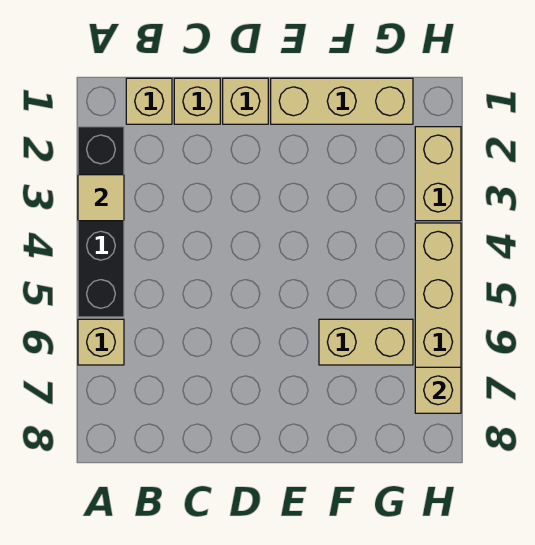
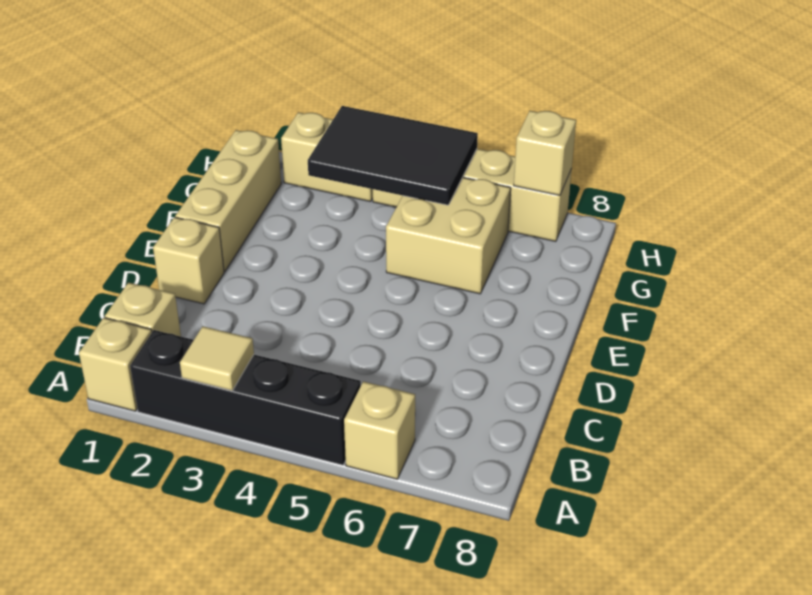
tan brick C1 level 1 -> tan brick A1 level 1
tan brick F6:G6 level 1 -> tan brick F5:G6 level 1
none -> black tile G3:H5 level 2

